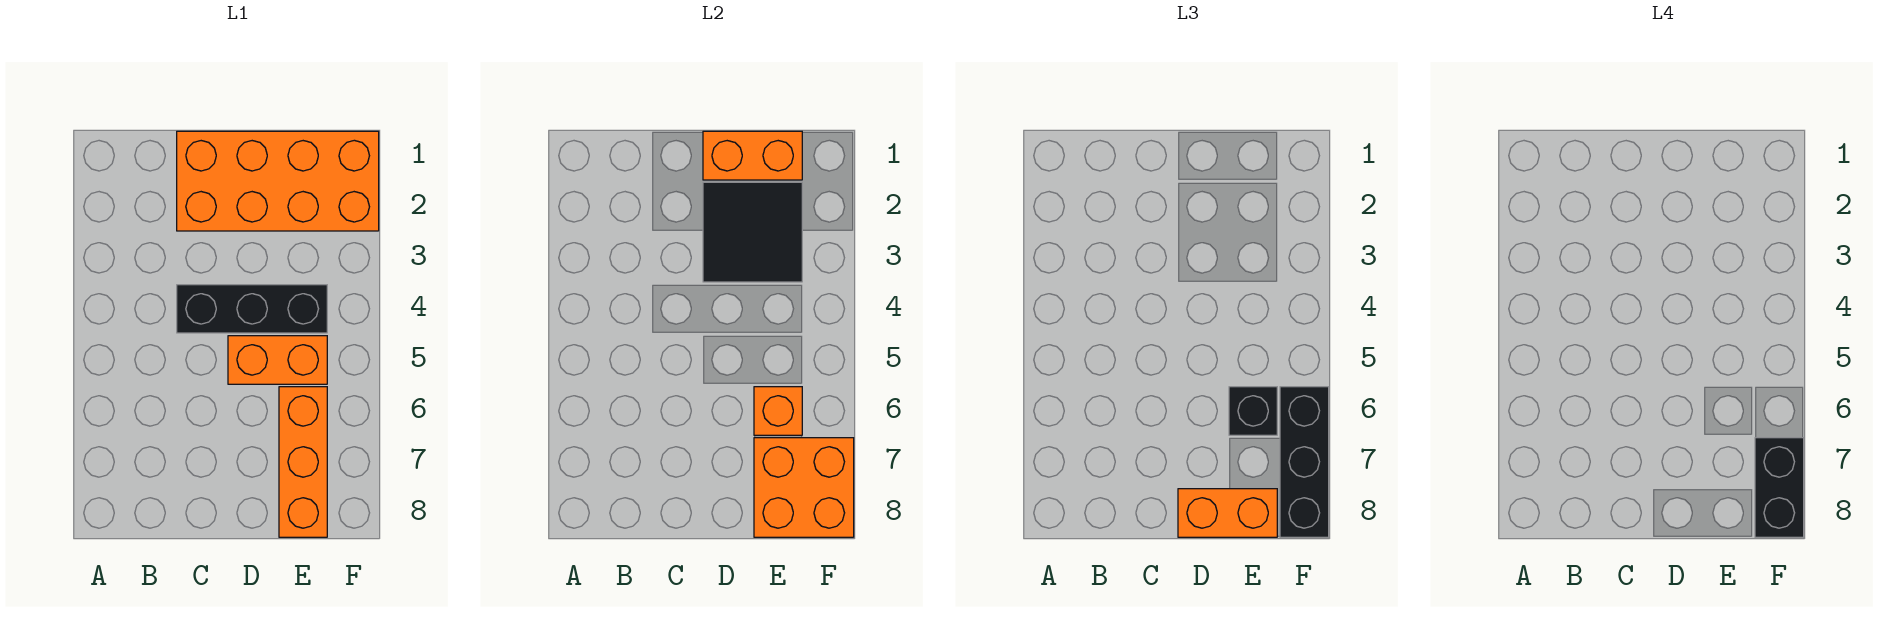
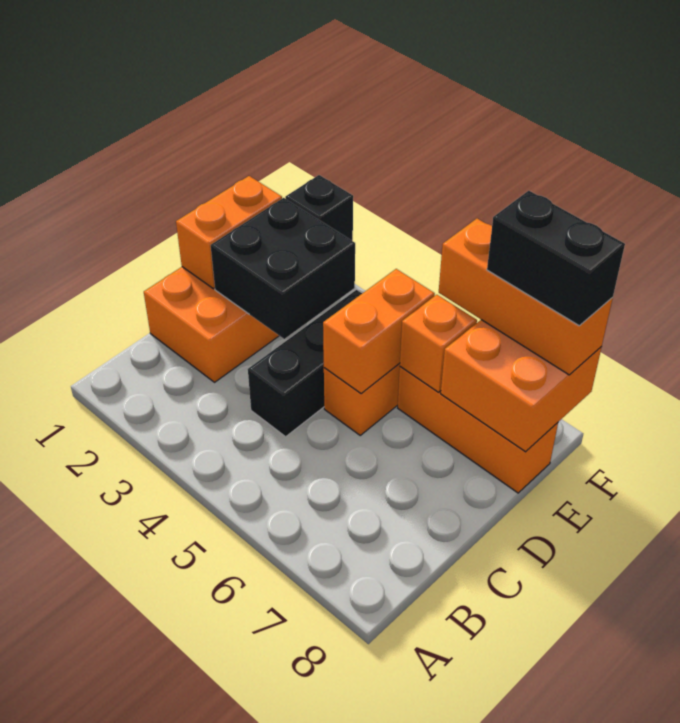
black tile D2:E3 level 2 -> black brick D2:E3 level 2
orange brick D8:E8 level 3 -> orange brick D5:E5 level 2
black brick E6 level 3 -> black brick F2 level 2
black brick F6:F8 level 3 -> orange brick F6:F8 level 3

